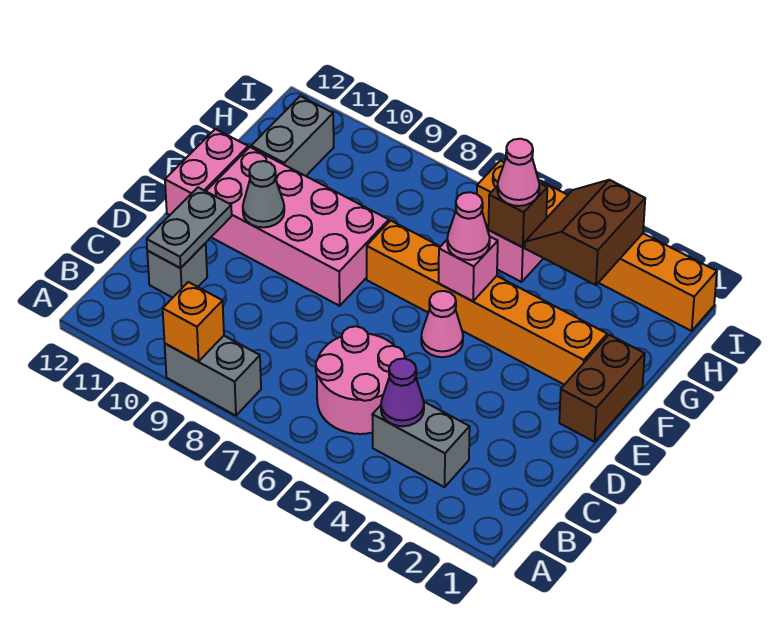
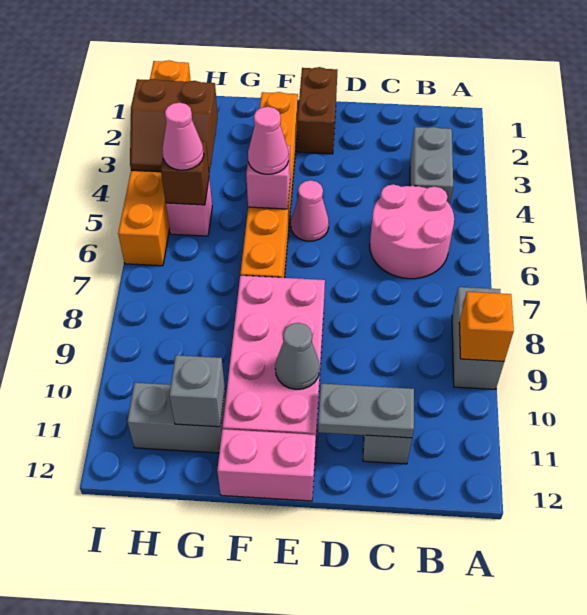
purple cone B4 level 2 -> none
brown brick E1:F1 level 1 -> brown brick E1:E2 level 1
none -> grey brick G11 level 2

